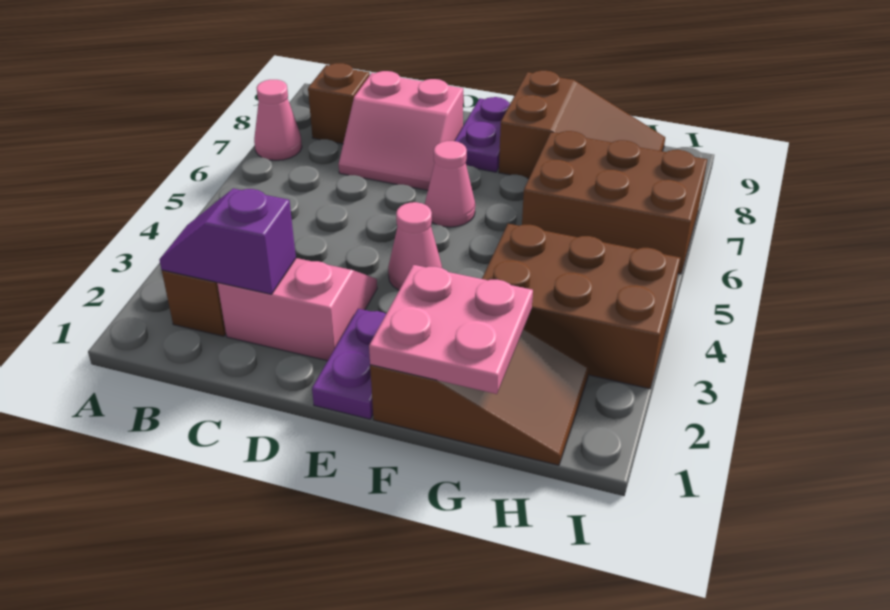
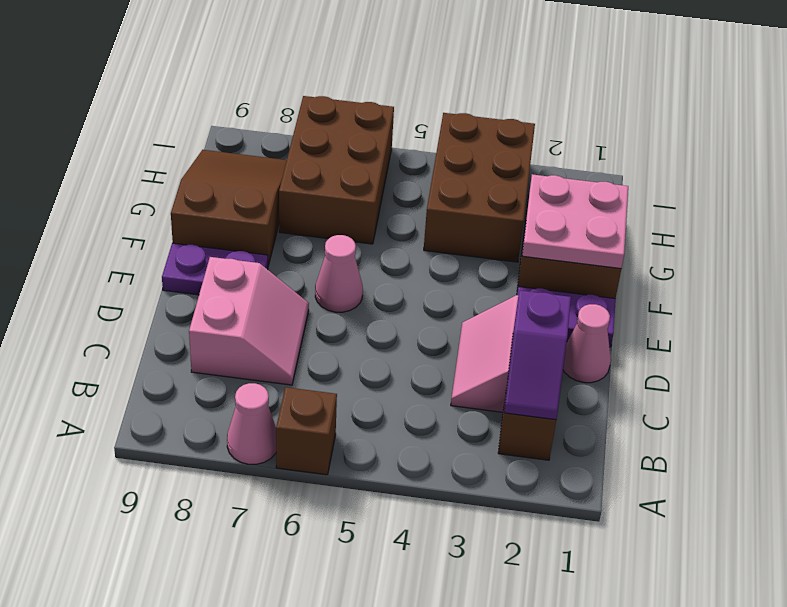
brown brick B8 level 1 -> brown brick A6 level 1
pink cone E4 level 1 -> pink cone D1 level 1

